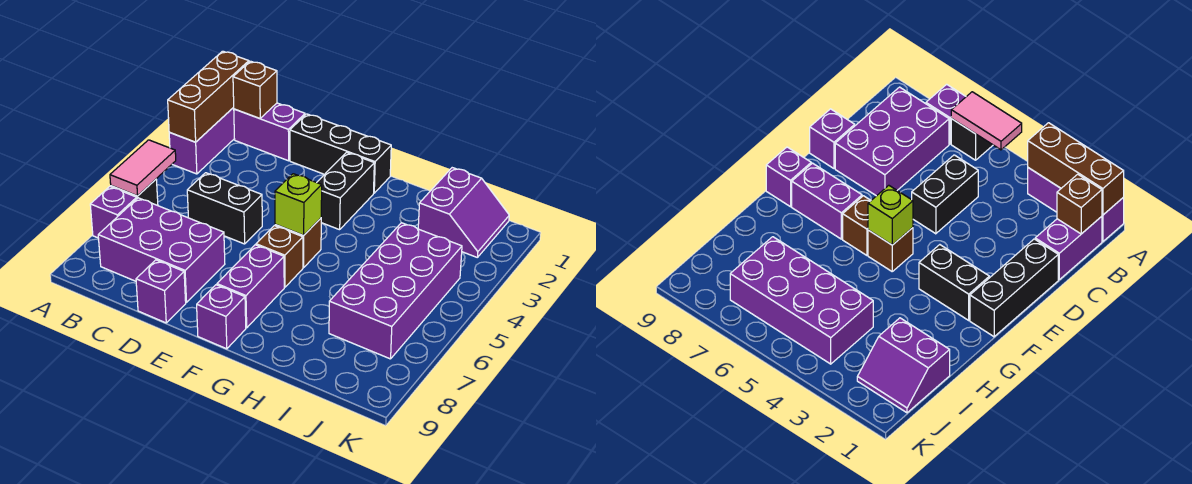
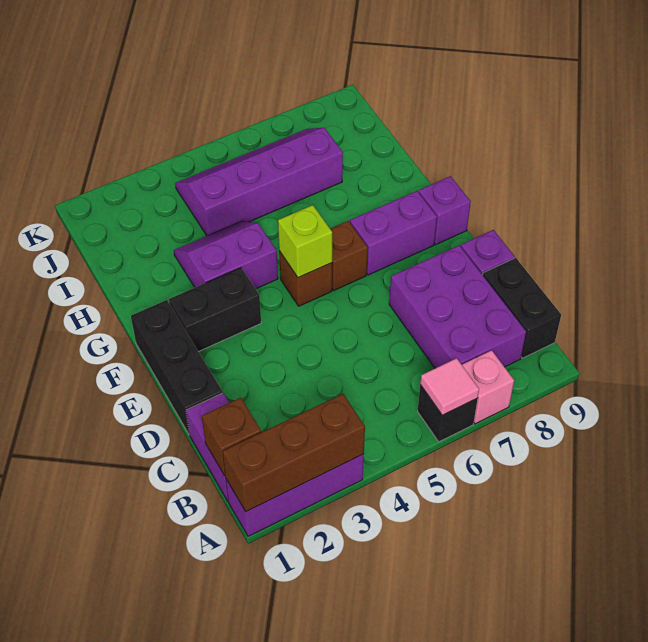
pink tile A5:A6 level 2 -> pink tile A6 level 2
purple brick A7 level 1 -> pink brick A7 level 1
black brick C5:D5 level 1 -> black brick B9:C9 level 1
purple slope I1:J2 level 1 top I -> purple slope G3:H4 level 1 top G
purple brick I4:J7 level 1 -> purple slope I4:J7 level 1 top I

